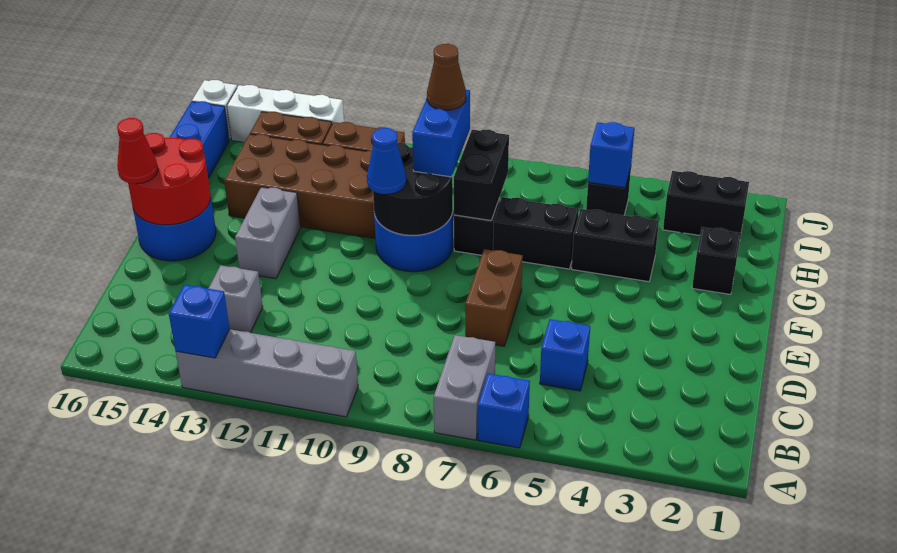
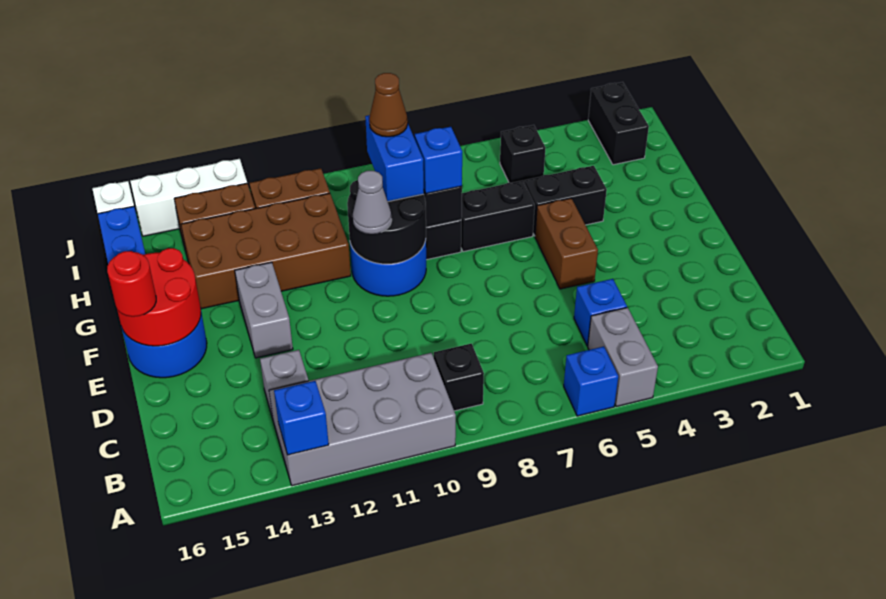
grey brick A7:B7 level 1 -> grey brick A5:B5 level 1
grey brick A10:A13 level 1 -> grey brick A10:B13 level 1
brown brick D7:E7 level 1 -> brown brick E5:F5 level 1
red cone E16 level 3 -> red round brick E16 level 3
blue cone F10 level 3 -> grey cone F10 level 3
black brick G2 level 1 -> black brick B9 level 1
black brick I2:I3 level 1 -> black brick I2:J2 level 1
blue brick I5 level 2 -> blue brick G8 level 3

